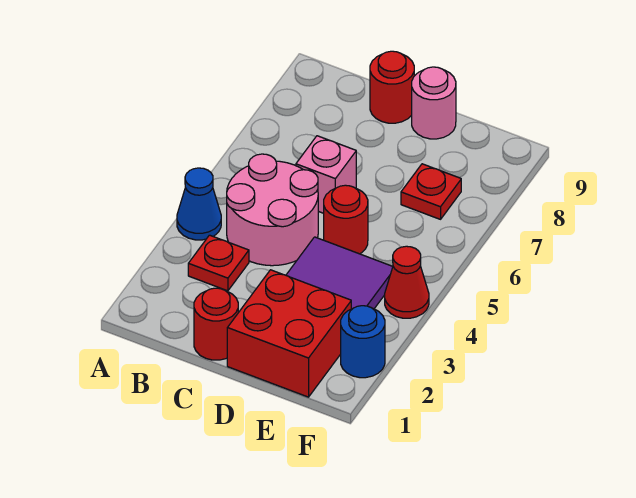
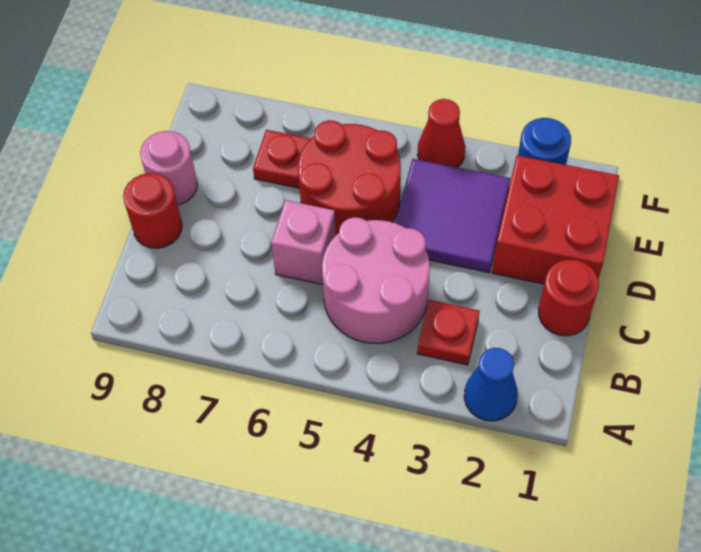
blue cone A4 level 1 -> blue cone A2 level 1
red round brick D5 level 1 -> red round brick D5:E6 level 1

